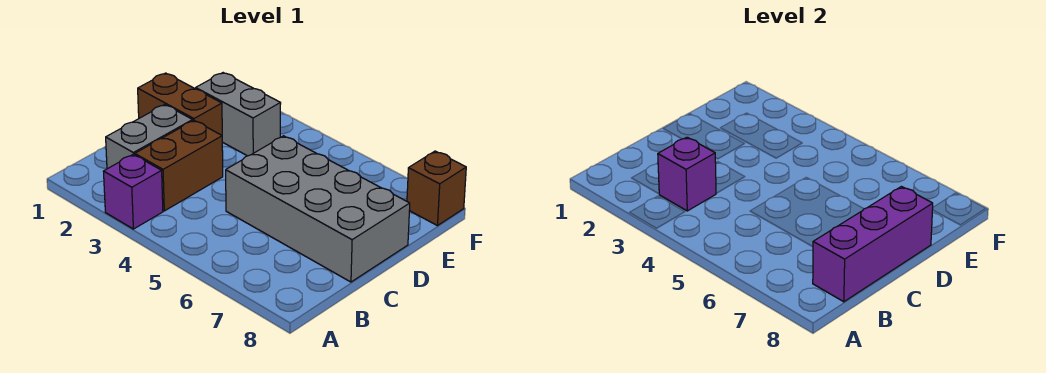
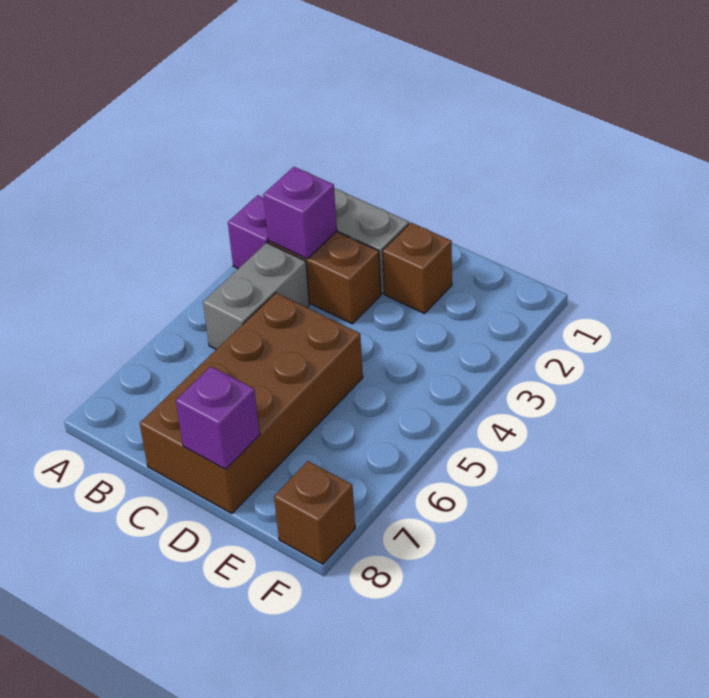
purple brick B8:D8 level 2 -> purple brick D8 level 2
grey brick C5:D8 level 1 -> brown brick C5:D8 level 1
brown brick D1:D2 level 1 -> brown brick D2 level 1
grey brick E2:E3 level 1 -> grey brick B4:B5 level 1

